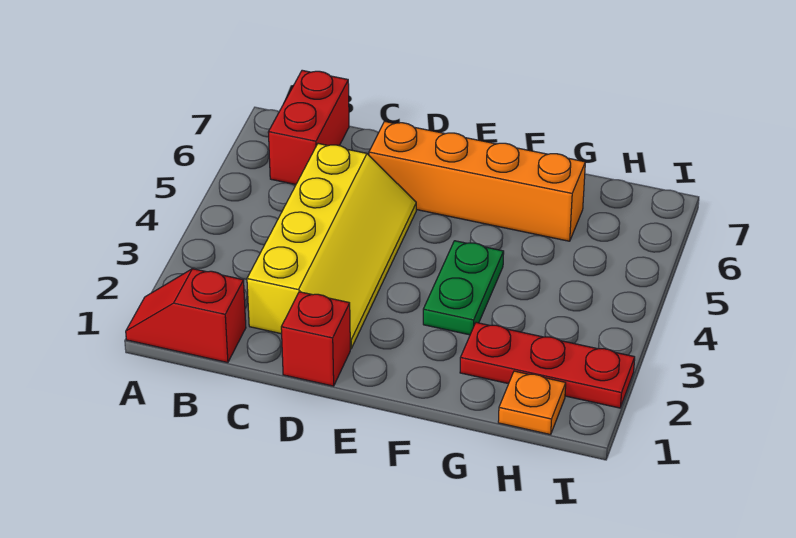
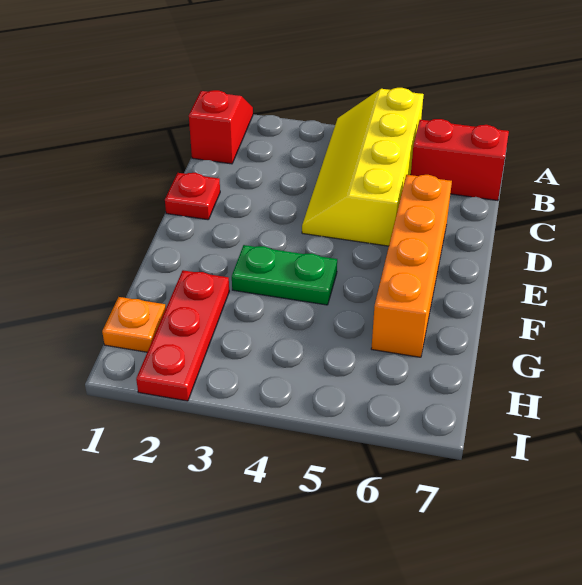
yellow slope C2:D5 level 1 top C -> yellow slope A4:D5 level 1 top 5
red brick D1 level 1 -> red plate D1 level 1

